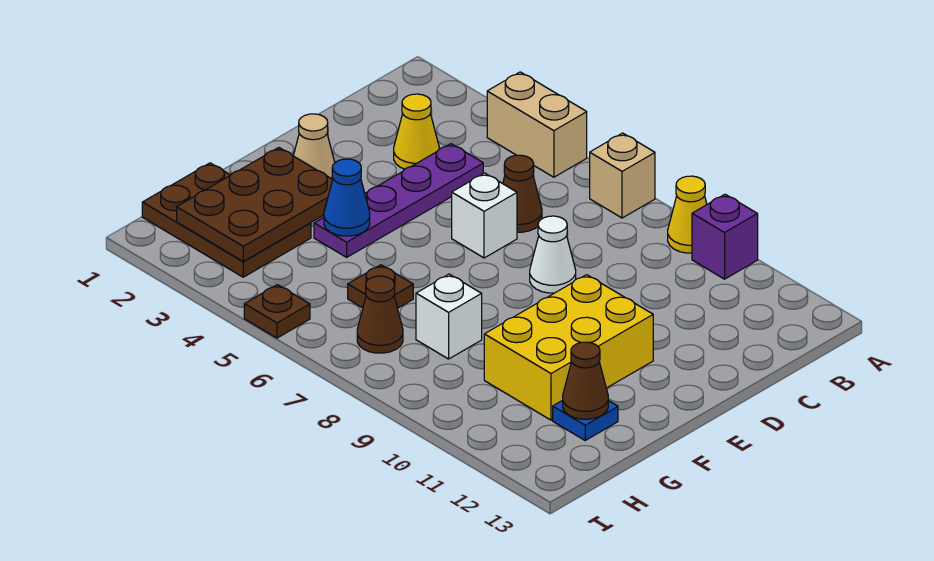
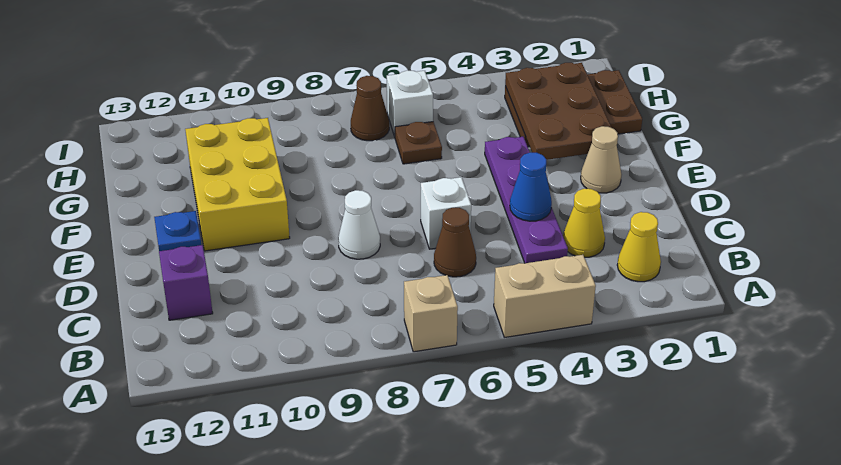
yellow cone A9 level 1 -> yellow cone B2 level 1
purple brick A10 level 1 -> purple brick C12 level 1
blue cone F4 level 2 -> blue cone D4 level 2
white brick G8 level 1 -> white brick H6 level 1
blue plate G12 level 1 -> blue plate E12 level 1
brown cone G12 level 2 -> none
brown plate I5 level 1 -> none

